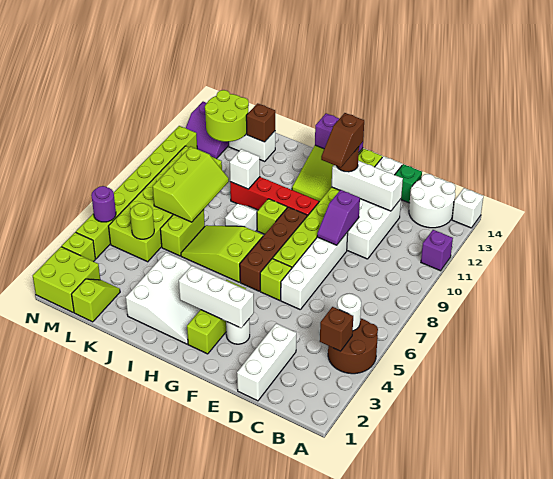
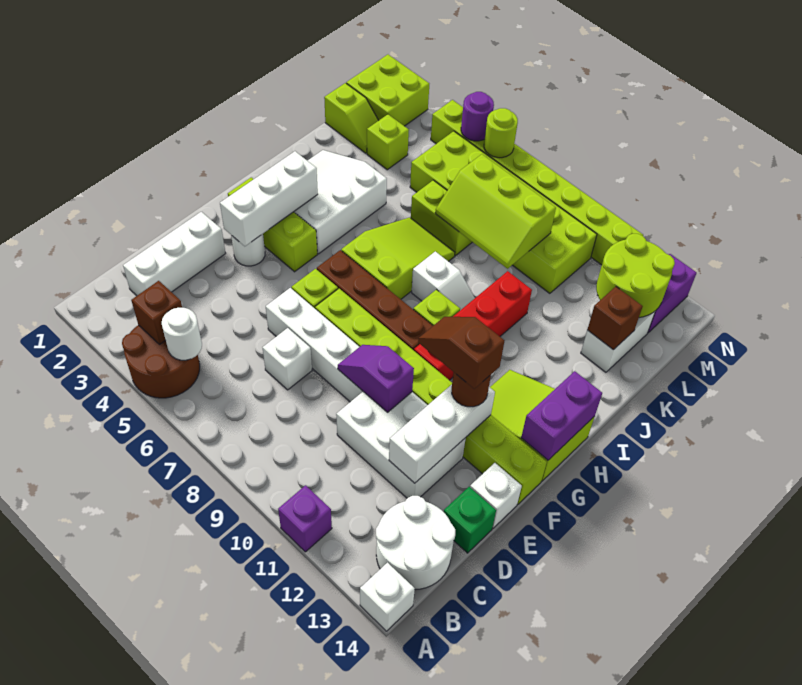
white brick D1:D3 level 1 -> white brick C2:E2 level 1
white slope H2:J4 level 1 top J -> white slope H2:J4 level 1 top 4
white brick J10 level 2 -> white brick D7 level 1
lime round brick L5 level 2 -> lime round brick N6 level 2
lime brick N3 level 1 -> lime brick L3 level 1

